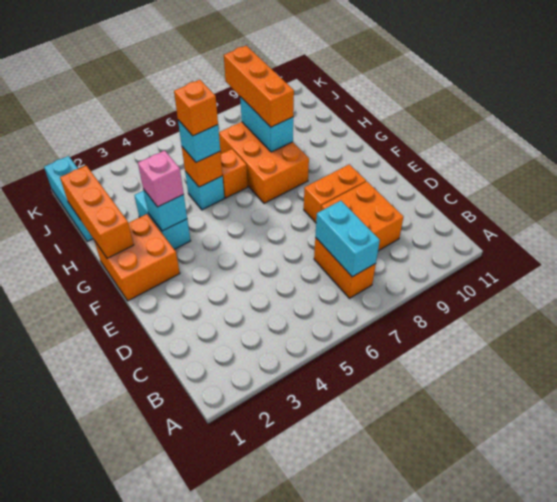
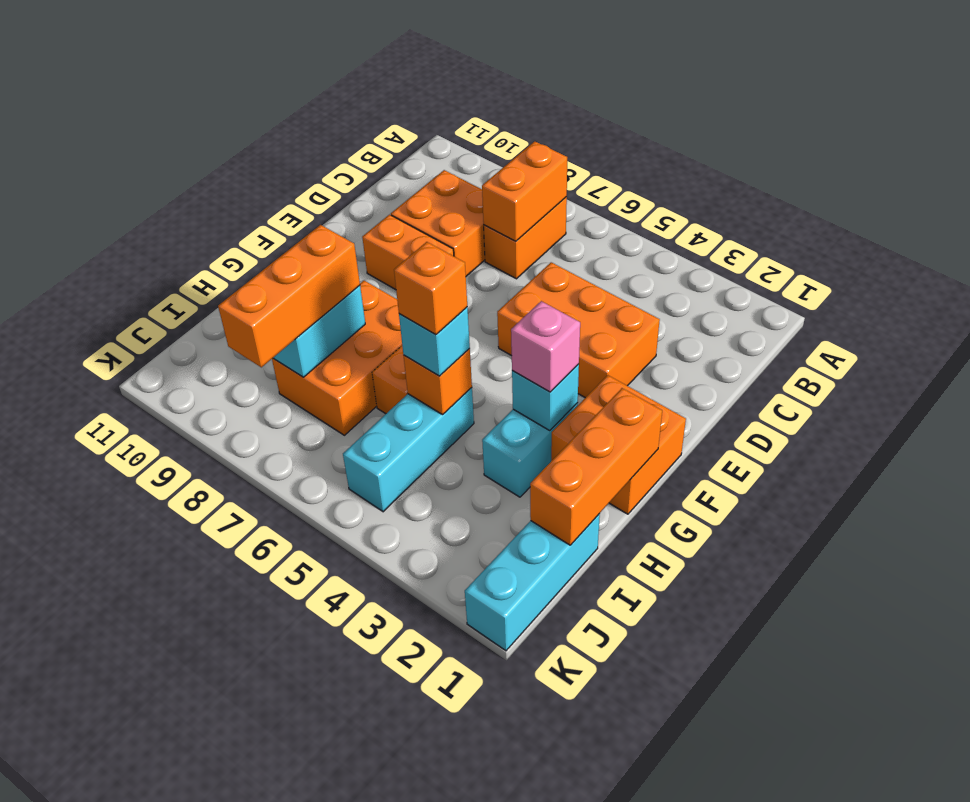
cyan brick B7:C7 level 2 -> orange brick B7:C7 level 2
none -> orange brick D3:E5 level 1
cyan brick H5 level 1 -> cyan brick H5:J5 level 1

